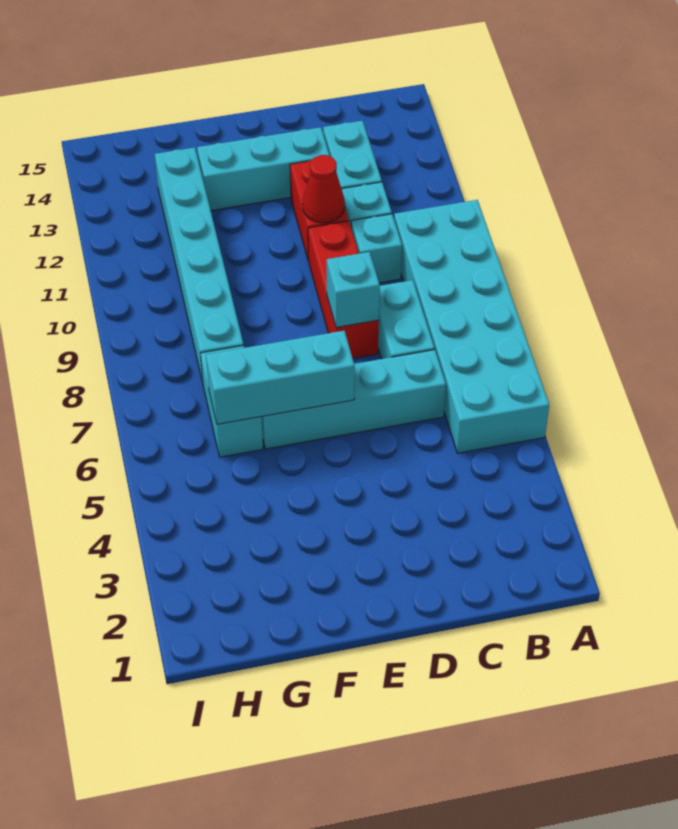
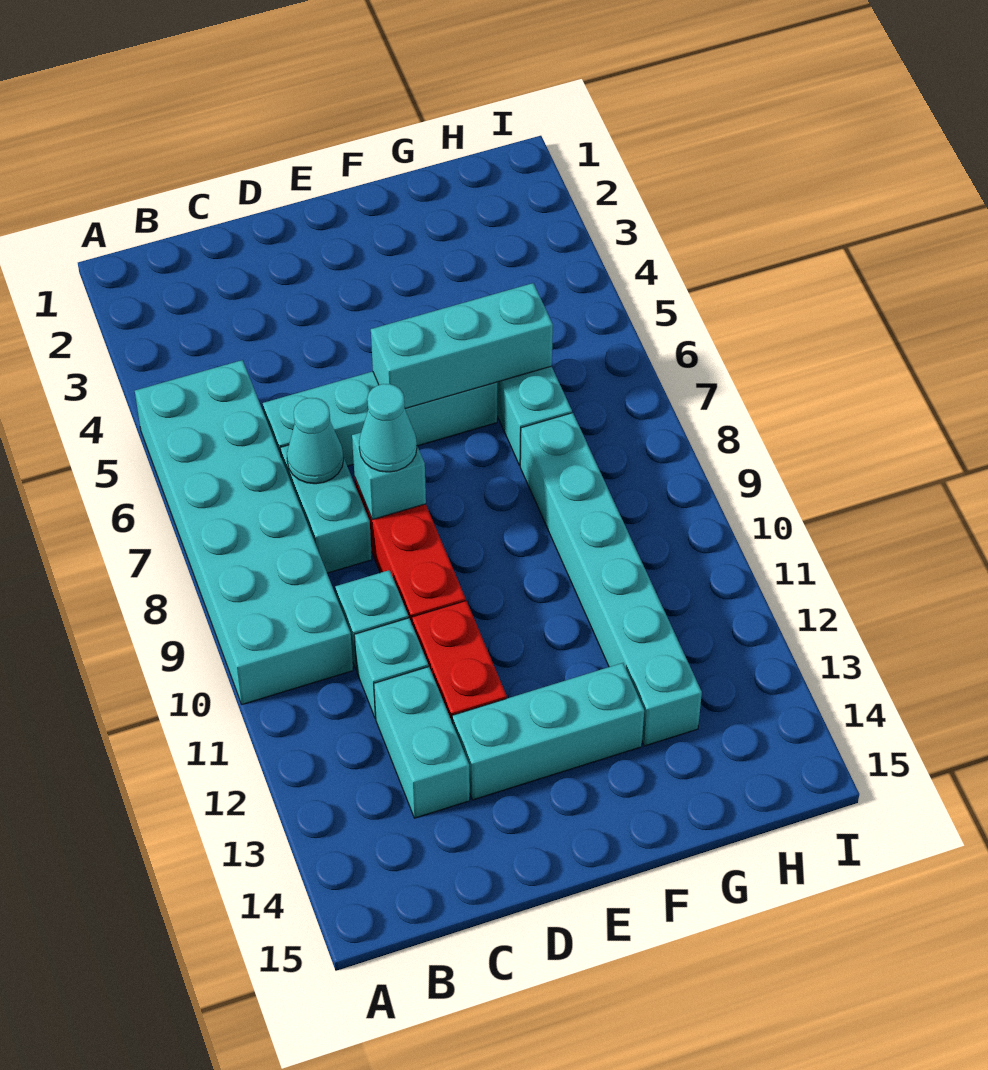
none -> cyan cone C7 level 2
none -> cyan cone D8 level 3
red cone D11 level 2 -> none

